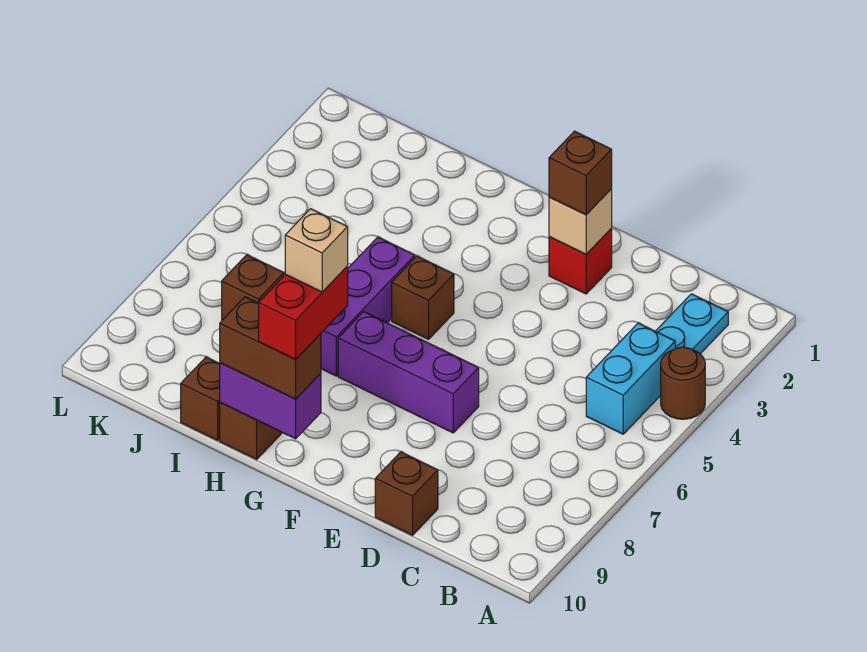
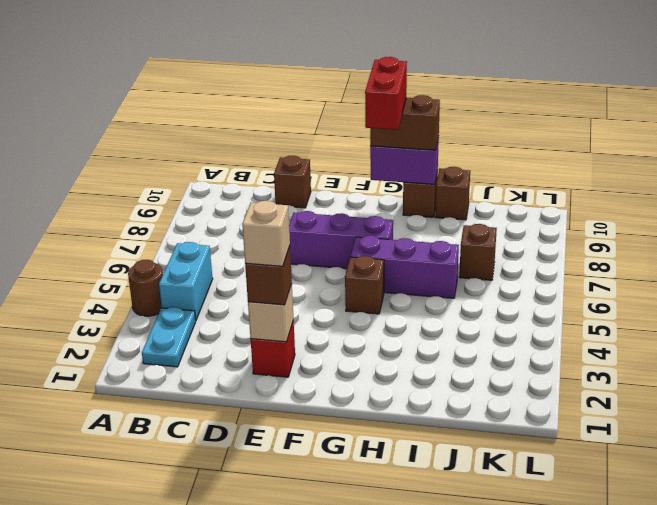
tan brick G9 level 5 -> tan brick E2 level 4
purple brick H5:H7 level 1 -> purple brick G6:I6 level 1

